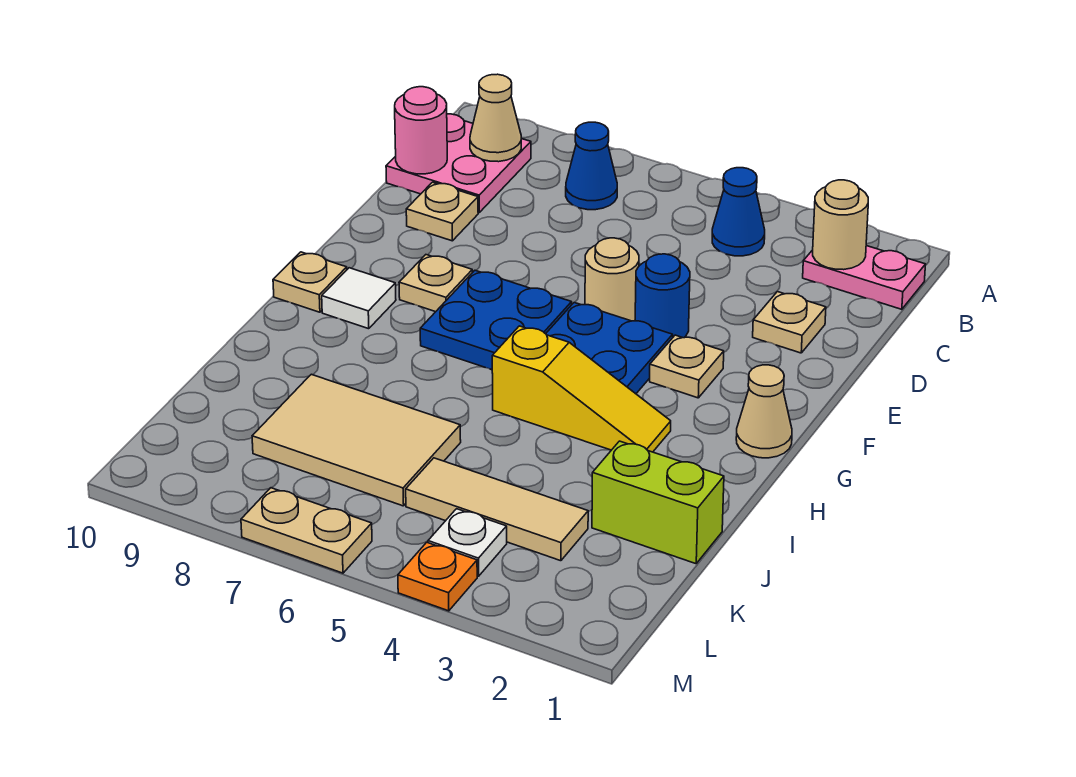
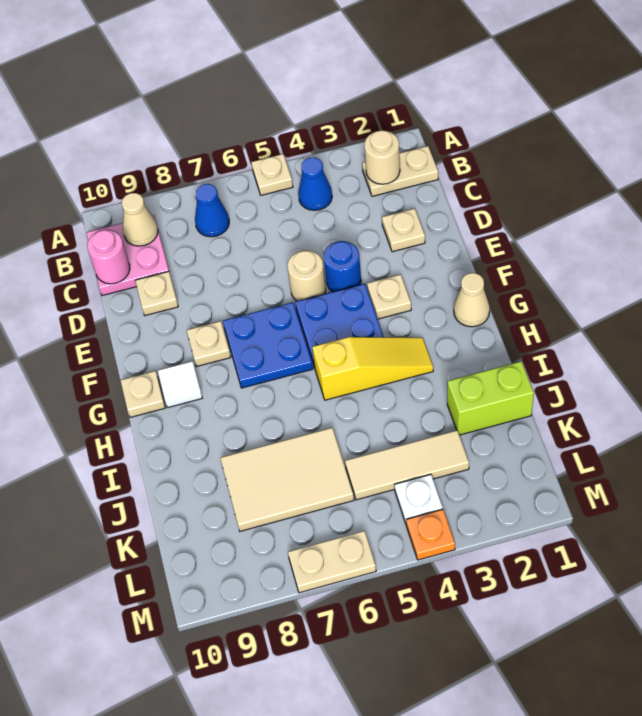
none -> tan plate A5 level 1
pink plate B1:B2 level 1 -> tan plate B1:B2 level 1

